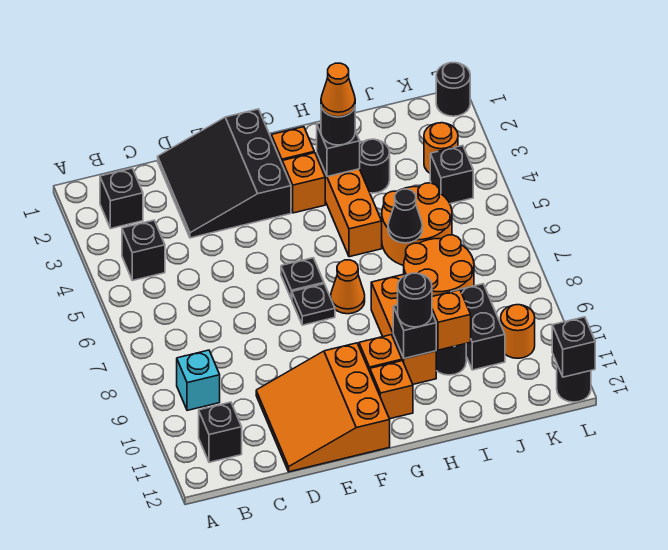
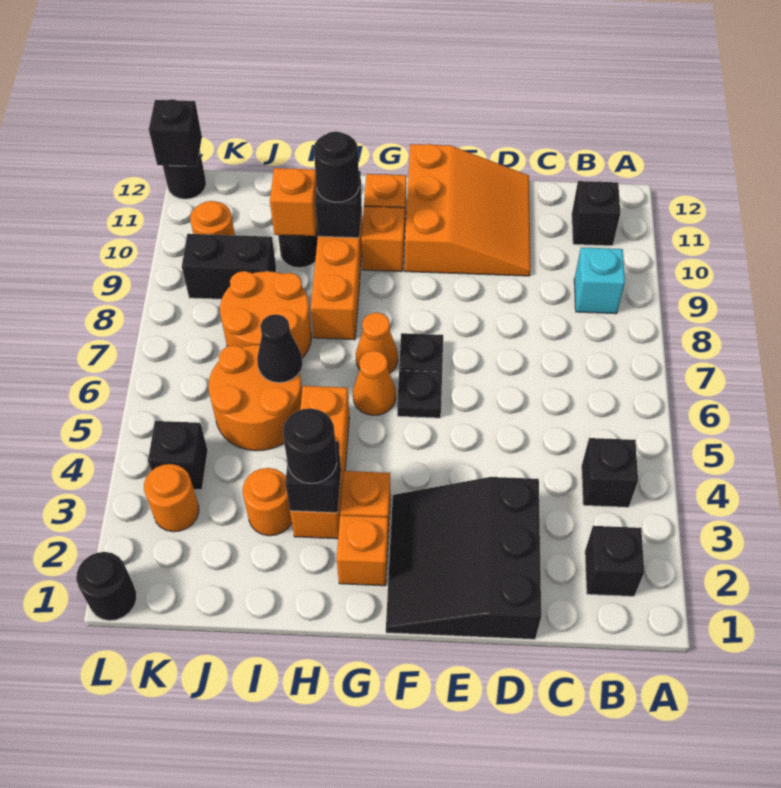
black slope D1:F3 level 1 top F -> black slope D1:F3 level 1 top D
orange cone H3 level 4 -> orange cone G6 level 1
black round brick I3 level 1 -> orange round brick I3 level 1
black brick J9:J10 level 1 -> black brick J9:K9 level 1

